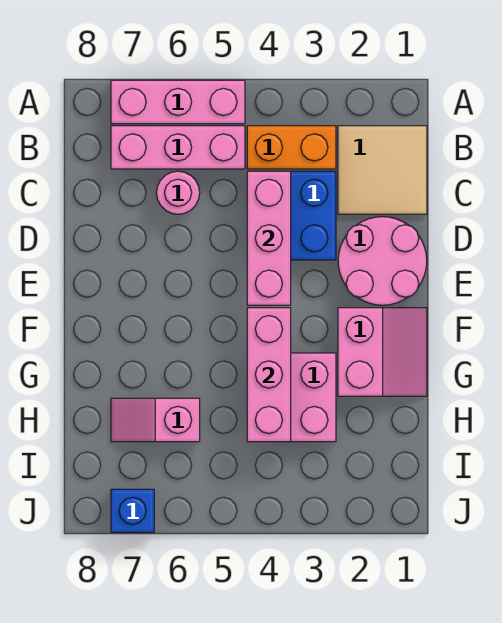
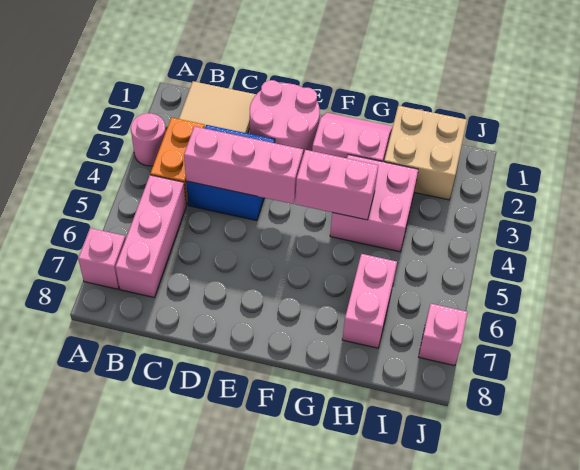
pink brick A5:A7 level 1 -> pink brick A7 level 1
pink round brick C6 level 1 -> pink round brick A3 level 1
pink brick F4:H4 level 2 -> pink brick F4:G4 level 2
none -> tan brick H1:I2 level 1
pink slope H6:H7 level 1 top 6 -> pink brick H6:H7 level 1
blue brick J7 level 1 -> pink brick J7 level 1

